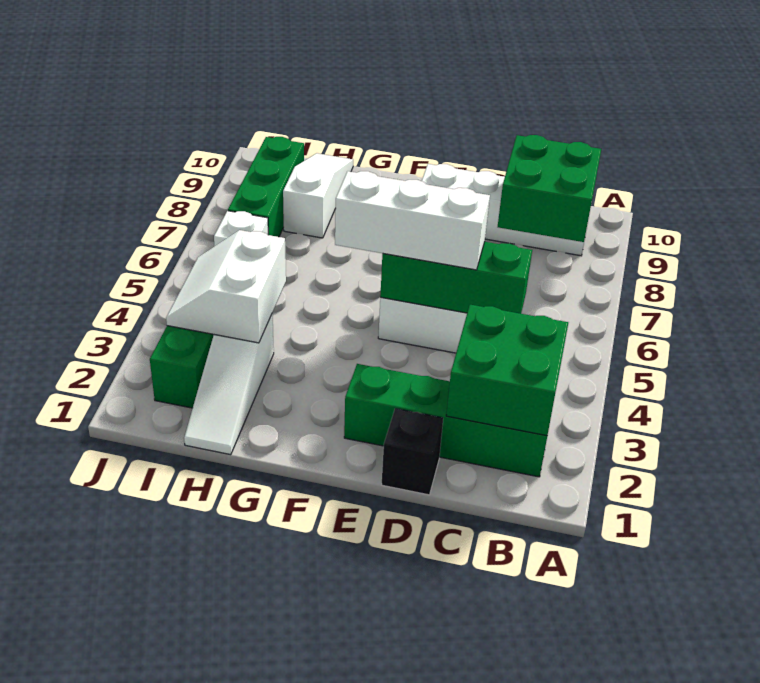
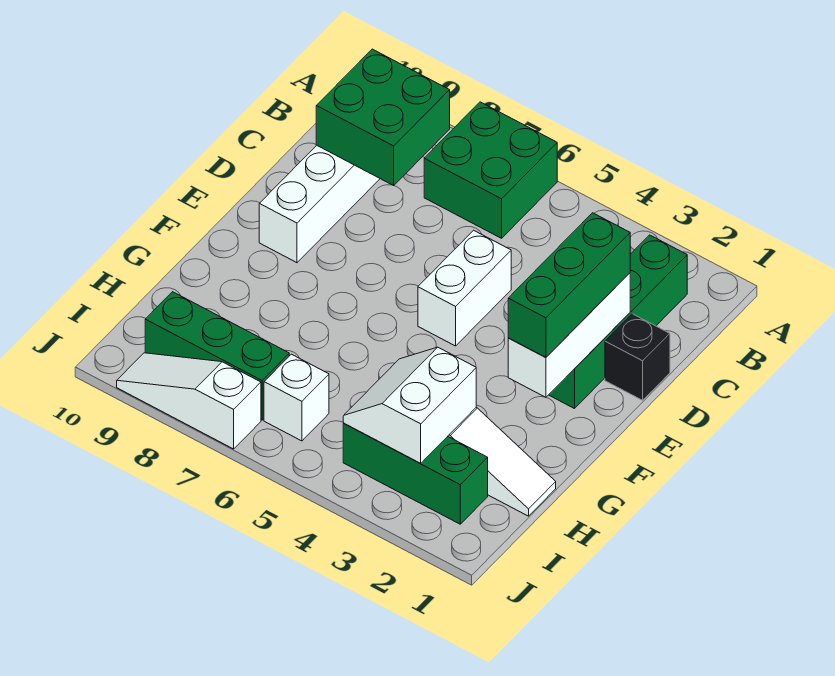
green brick B2:C3 level 2 -> green brick A6:B7 level 1
green brick C5:E5 level 2 -> green brick D2:F2 level 3
white brick D5:F5 level 3 -> white brick D2:F2 level 2
white slope H3:I4 level 2 top H -> white slope H3:I4 level 2 top 3
white slope H8:H10 level 1 top 8 -> white slope J7:J9 level 1 top 7

